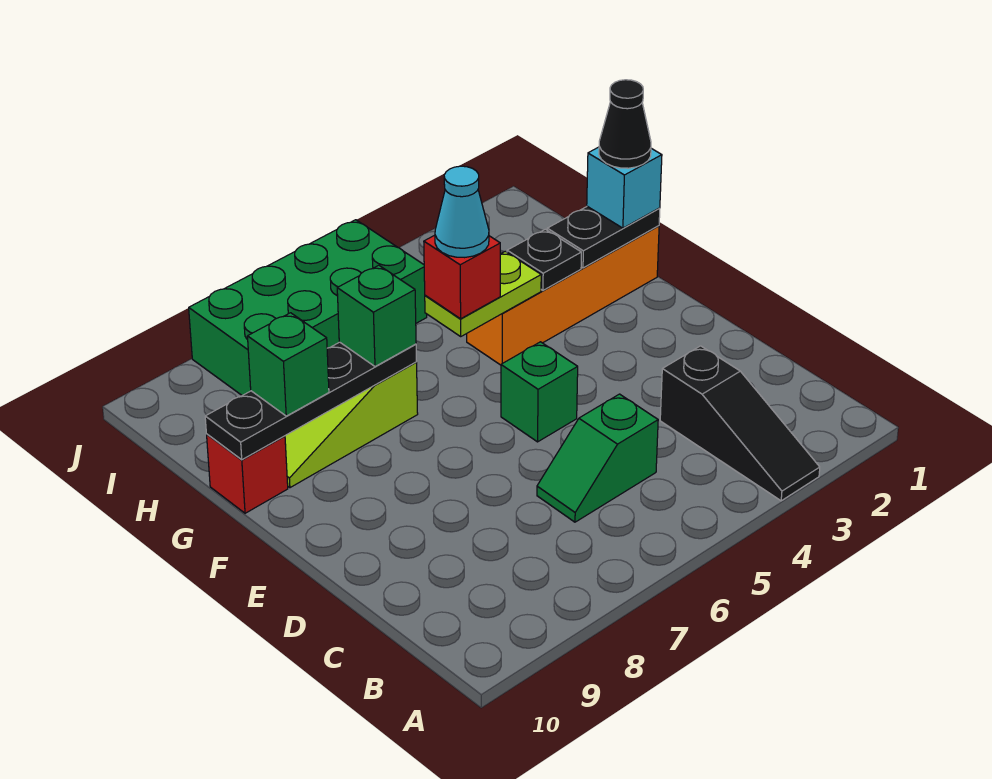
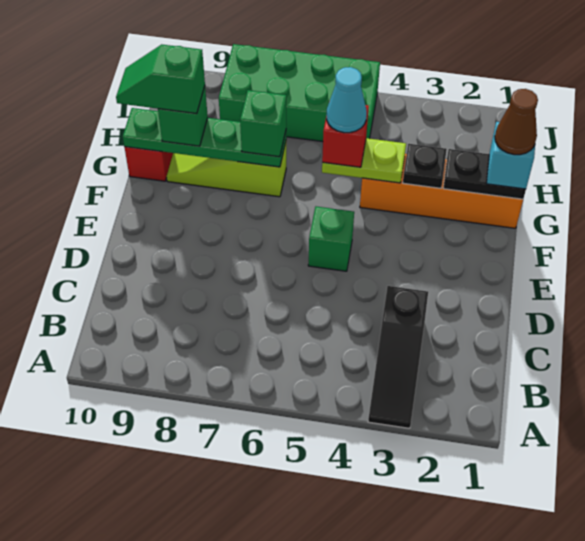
green slope C5:C6 level 1 top 5 -> green slope G9:G10 level 4 top 9
black cone G1 level 4 -> brown cone G1 level 4
black plate G7:G10 level 2 -> green plate G7:G10 level 2

